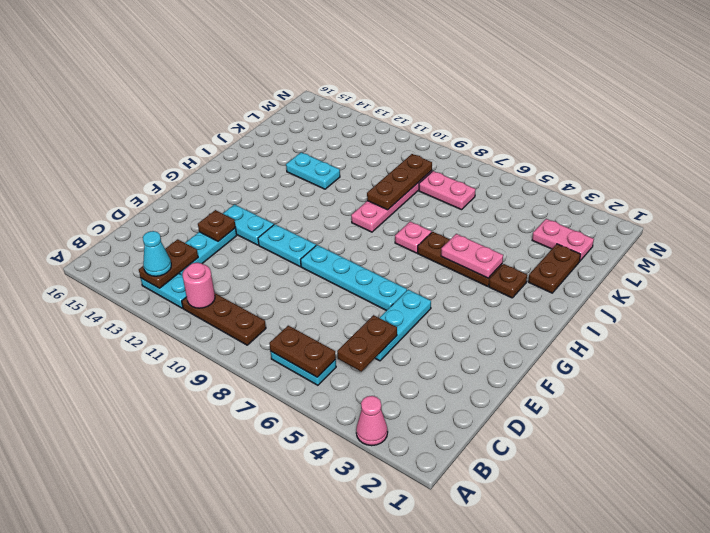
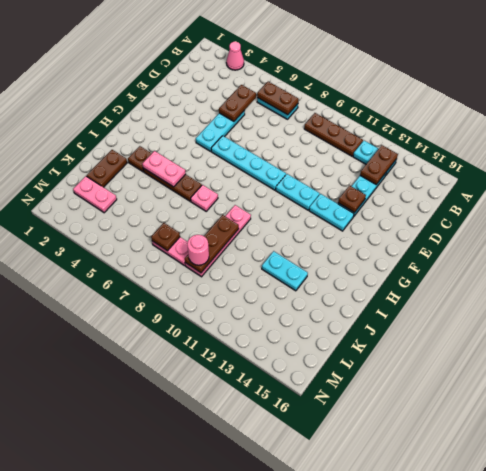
pink round brick B11 level 2 -> pink round brick L9 level 3
cyan cone B13 level 3 -> none
none -> brown plate L7 level 2

